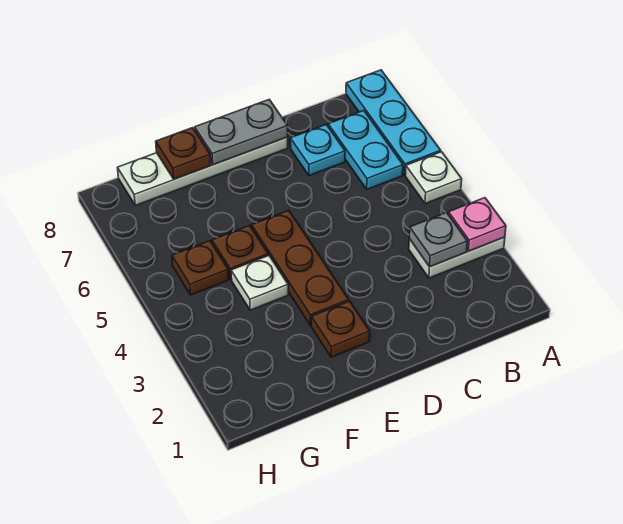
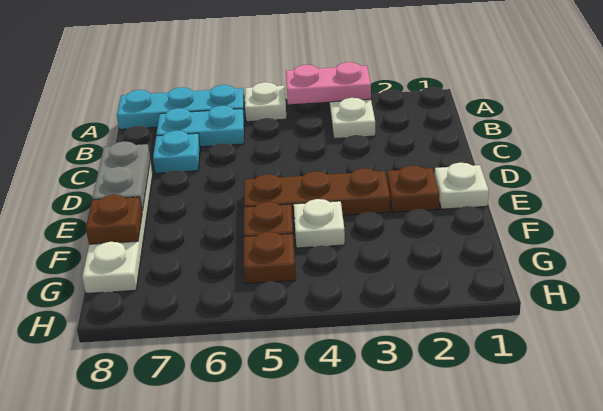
pink plate A3 level 2 -> pink plate A3:A4 level 2
grey plate B3 level 2 -> none
none -> white plate E1 level 1

